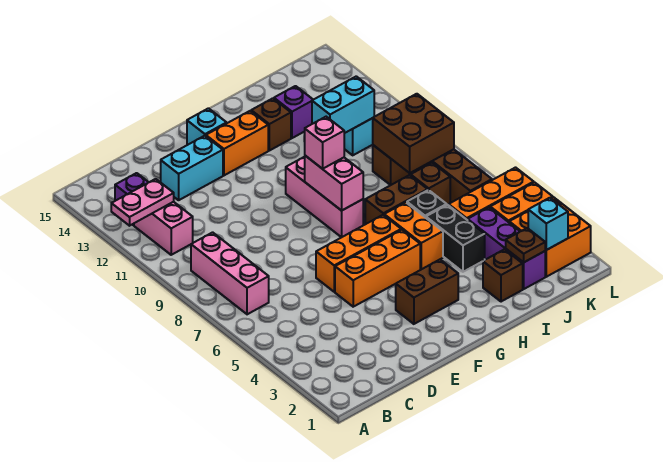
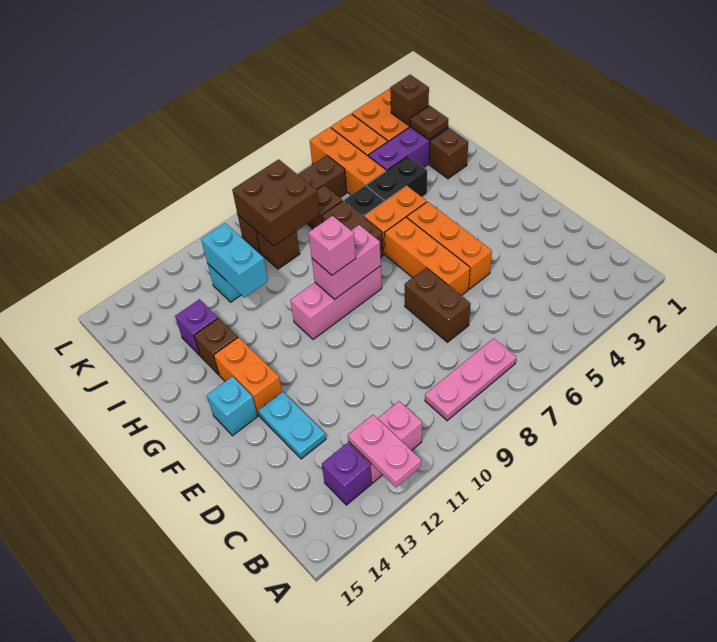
pink brick B7:B9 level 1 -> pink plate B7:B9 level 1
cyan brick D13:E13 level 1 -> cyan plate D13:E13 level 1
brown brick F3:G3 level 1 -> brown brick D7:E7 level 1
cyan brick K2 level 2 -> brown brick K2 level 2

